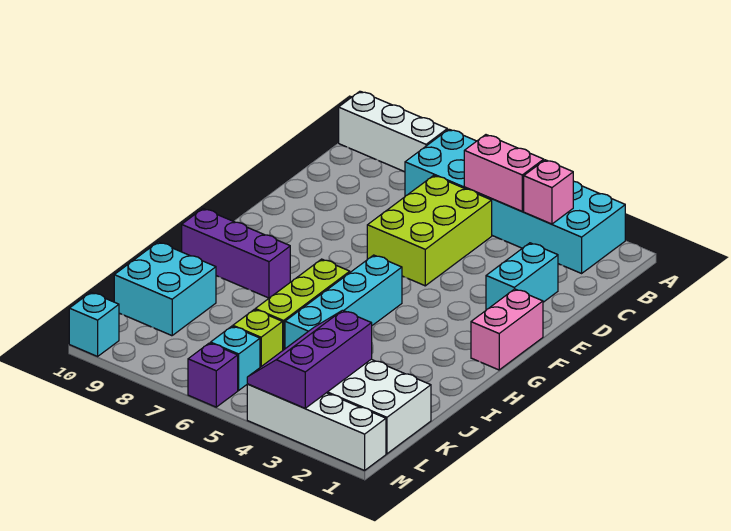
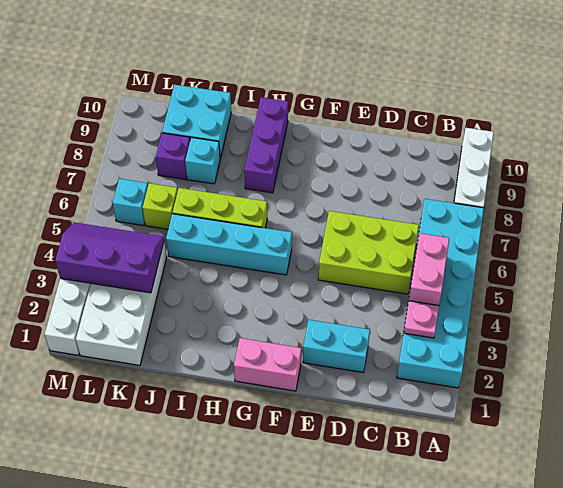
pink brick B3 level 2 -> pink plate B3 level 2
purple brick M6 level 1 -> purple brick K8 level 1
cyan brick M10 level 1 -> cyan brick J8 level 1

